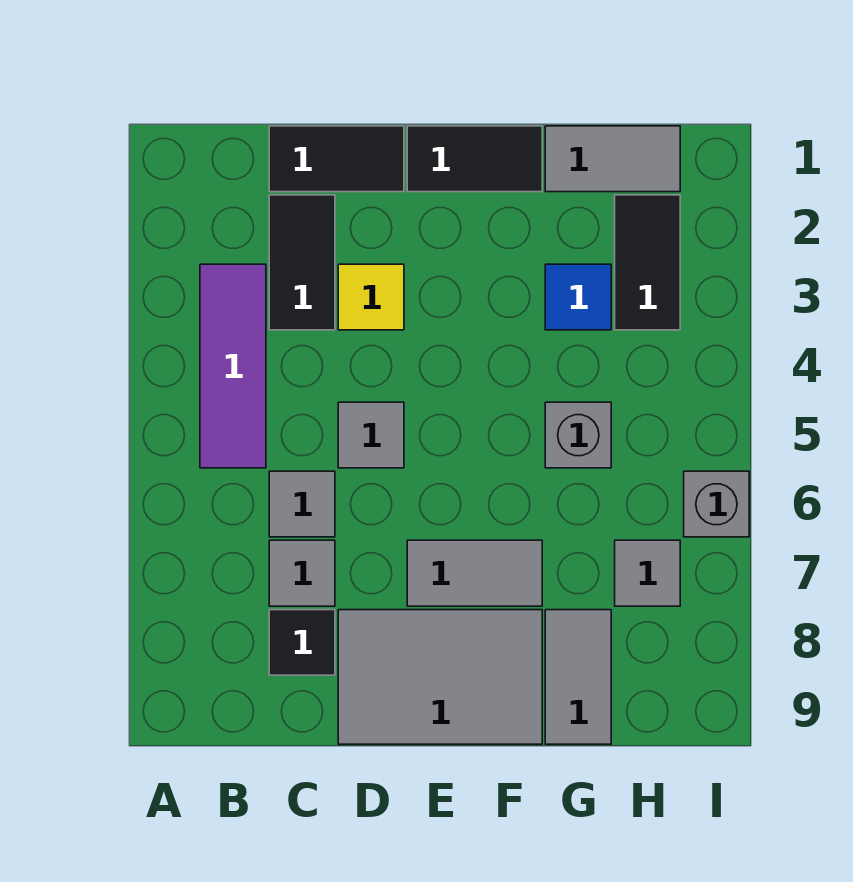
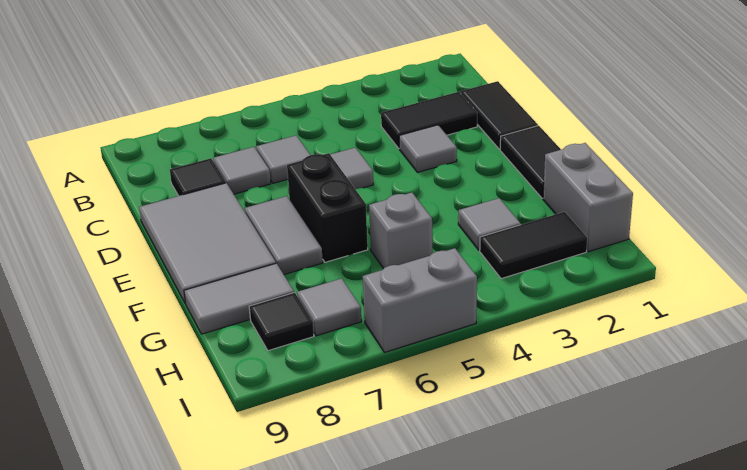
purple tile B3:B5 level 1 -> none
yellow tile D3 level 1 -> grey tile D3 level 1
none -> black brick E6:F6 level 1
grey tile G1:H1 level 1 -> grey brick G1:H1 level 1
blue tile G3 level 1 -> grey tile G3 level 1
none -> black tile H8 level 1
grey brick I6 level 1 -> grey brick I5:I6 level 1

